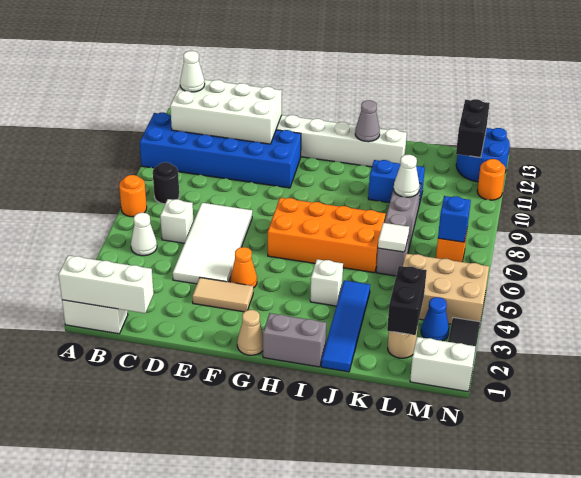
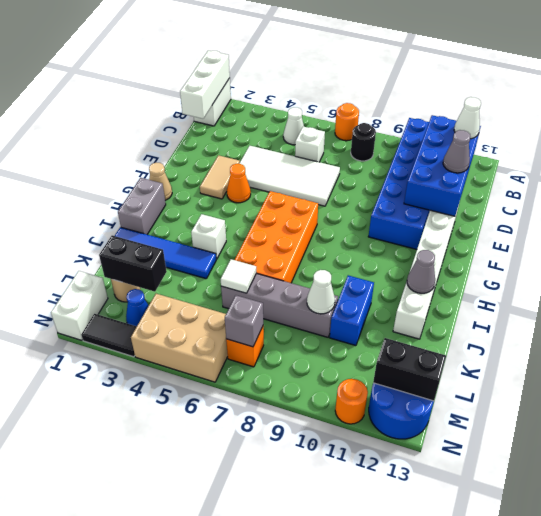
white brick B11:E12 level 2 -> blue brick B11:E12 level 2
none -> grey cone D12 level 3
tan brick L4:N5 level 1 -> tan brick M4:N6 level 1
blue brick M7 level 2 -> grey brick M7 level 2

